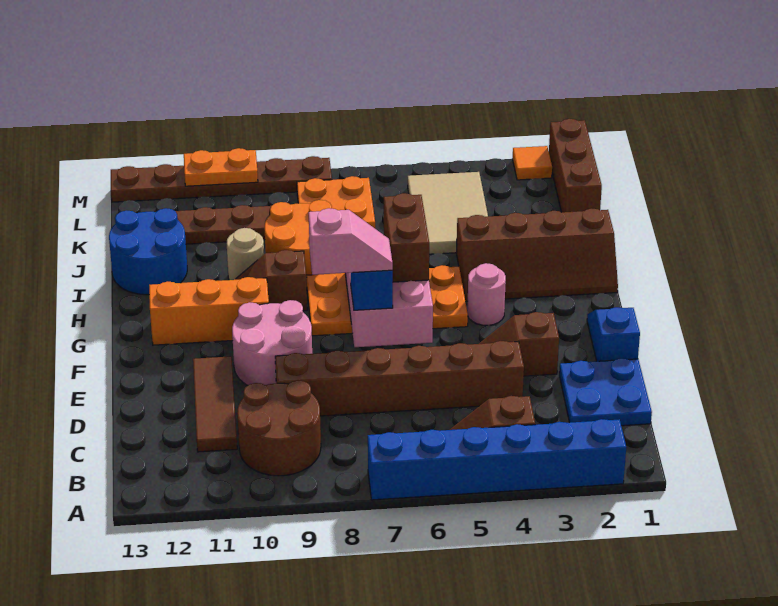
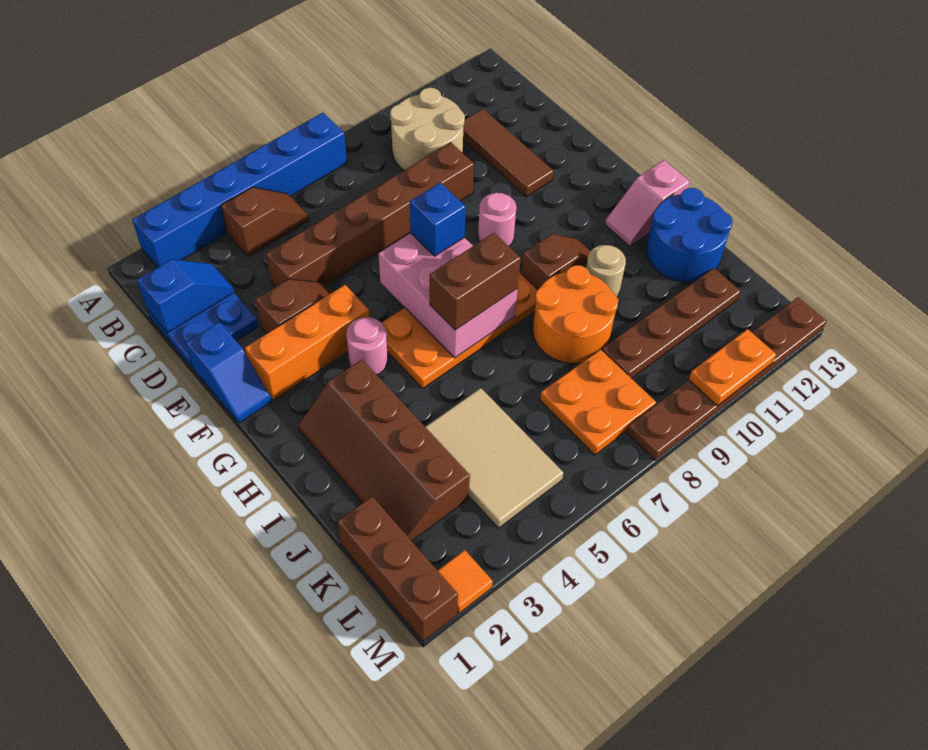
brown round brick B9:C10 level 1 -> tan round brick B9:C10 level 1
none -> blue slope C1:C2 level 2 top 1
pink round brick E9:F10 level 1 -> pink round brick F9 level 1
pink slope F7:F8 level 4 top 8 -> pink slope H12:H13 level 1 top 13
brown brick G6:H6 level 3 -> brown brick H6:H7 level 3
orange brick G10:G12 level 1 -> orange brick F2:F4 level 1
brown slope H1:I4 level 1 top I -> brown slope H2:K3 level 1 top 3

